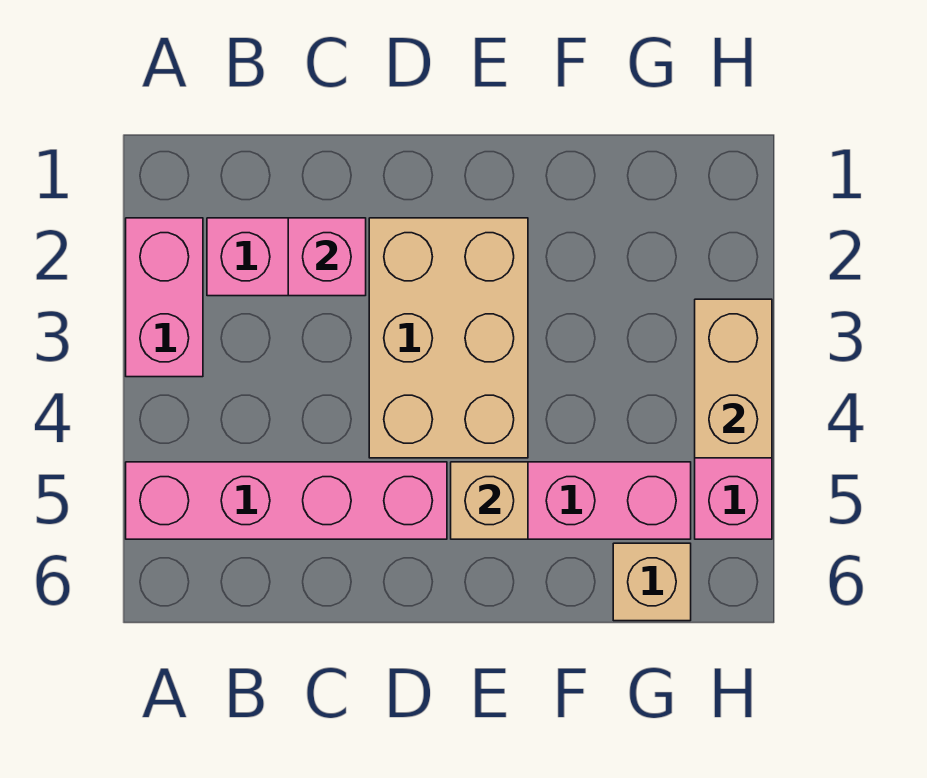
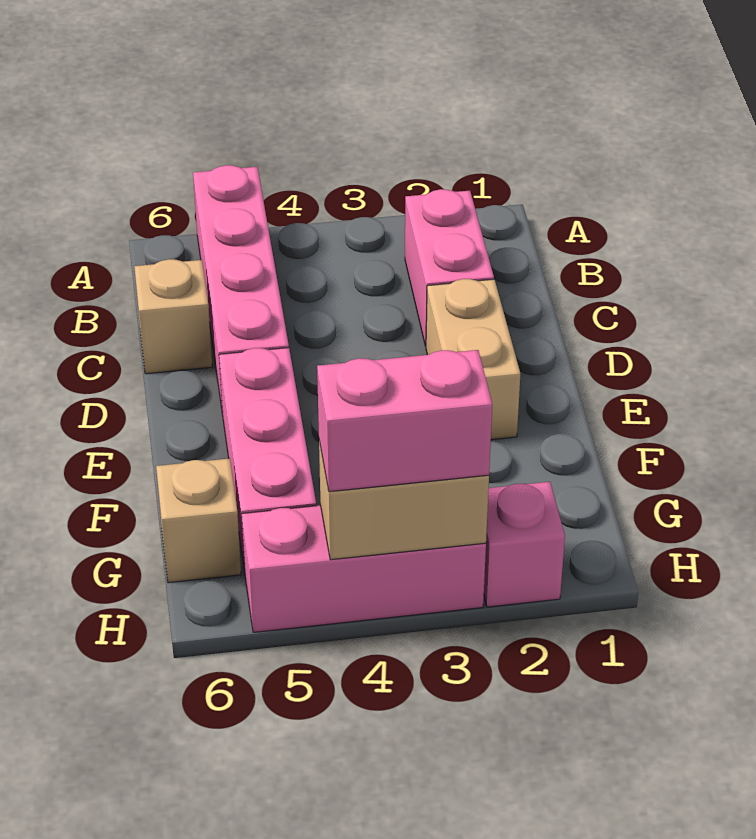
pink brick A2:A3 level 1 -> pink brick H3:H4 level 3
pink brick C2 level 2 -> pink brick H2 level 1
tan brick D2:E4 level 1 -> tan brick D2:E2 level 1
tan brick E5 level 2 -> tan brick C6 level 1

